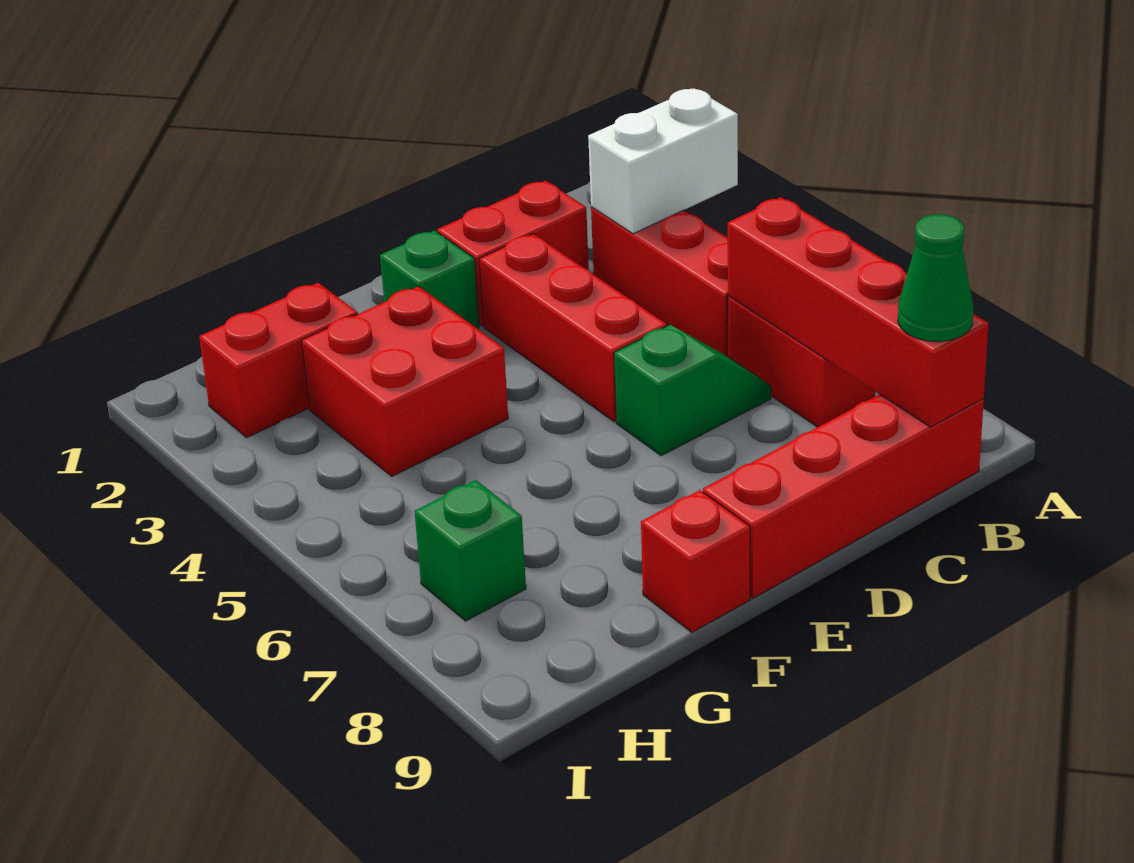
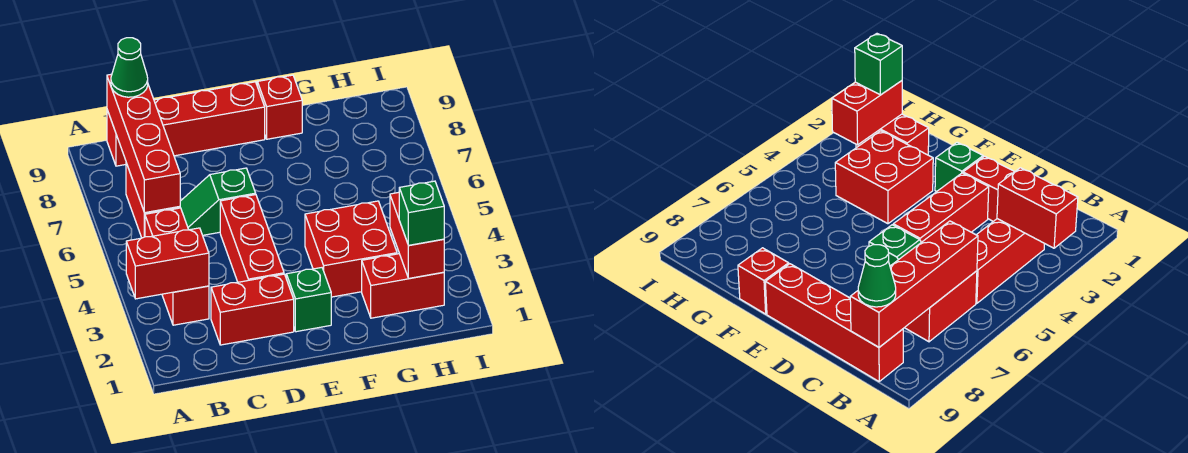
white brick A3:B3 level 2 -> red brick A3:B3 level 2
none -> red brick H2:H3 level 2
green brick H7 level 1 -> green brick H2 level 3

